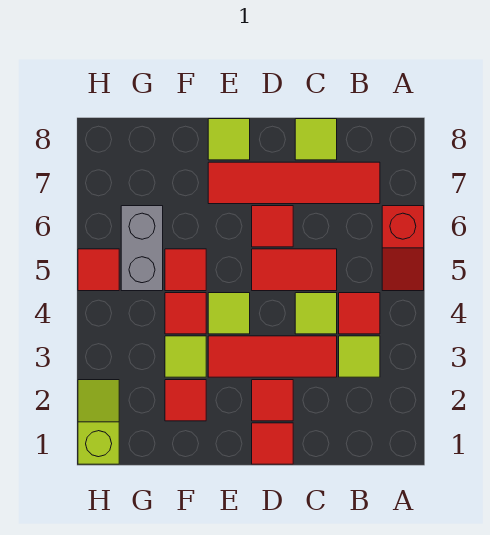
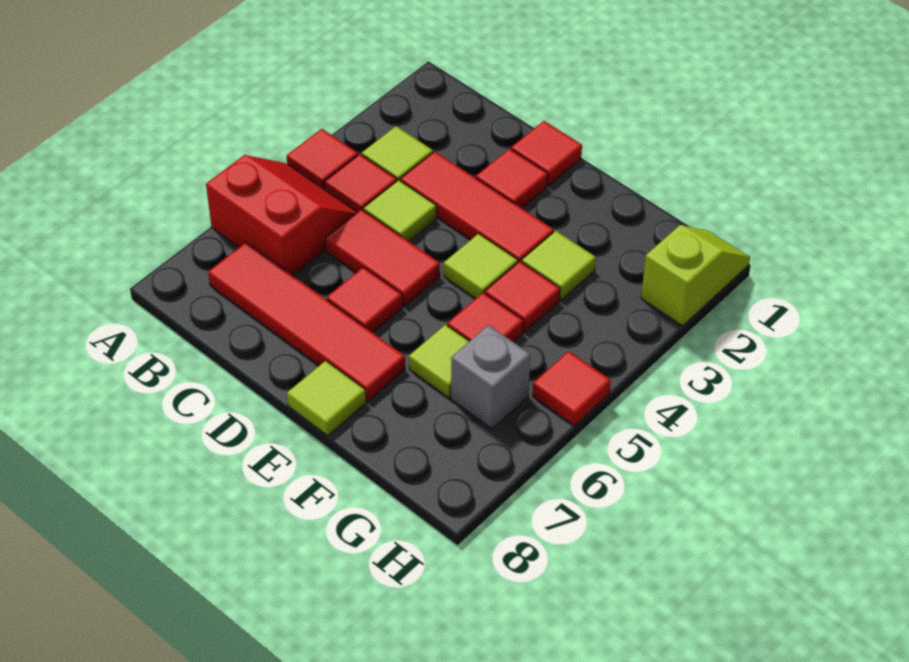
red slope A5:A6 level 1 top 6 -> red slope A5:B6 level 1 top 6
lime tile C8 level 1 -> lime tile F6 level 1
red tile F2 level 1 -> red tile A4 level 1
grey brick G5:G6 level 1 -> grey brick G6 level 1
lime slope H1:H2 level 1 top 1 -> lime slope H1:H2 level 1 top 2

